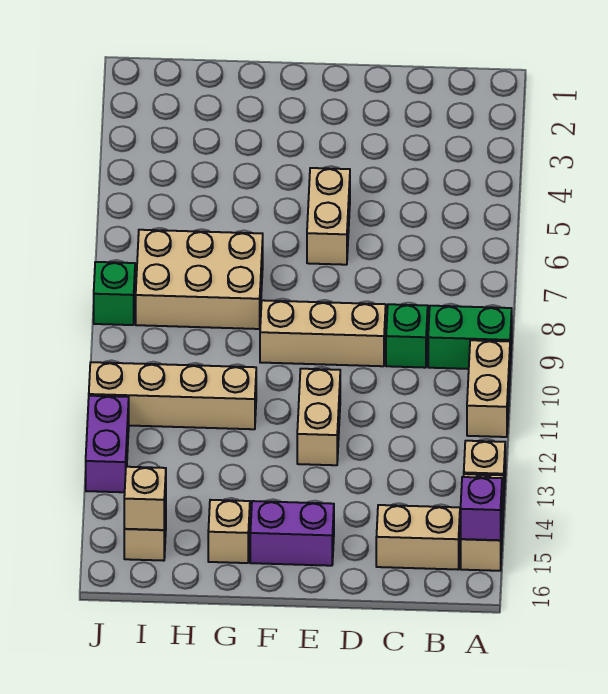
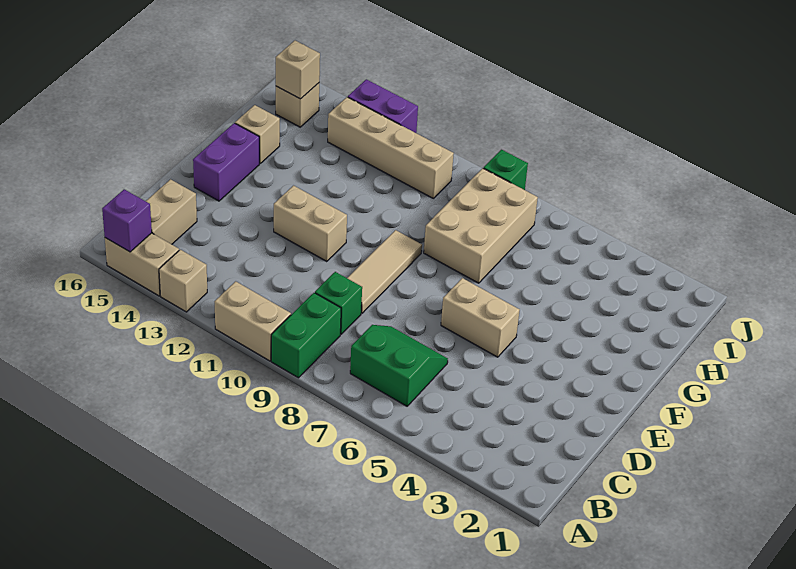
none -> green slope B6:C7 level 1 top B
tan brick D9:F9 level 1 -> tan tile D9:F9 level 1
tan brick G11:J11 level 1 -> tan brick I10:I13 level 1

